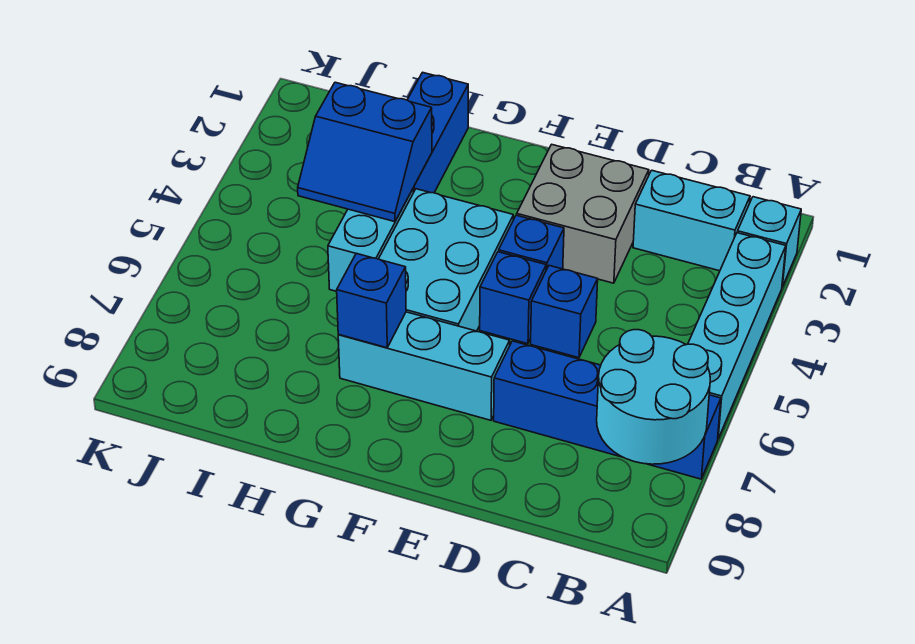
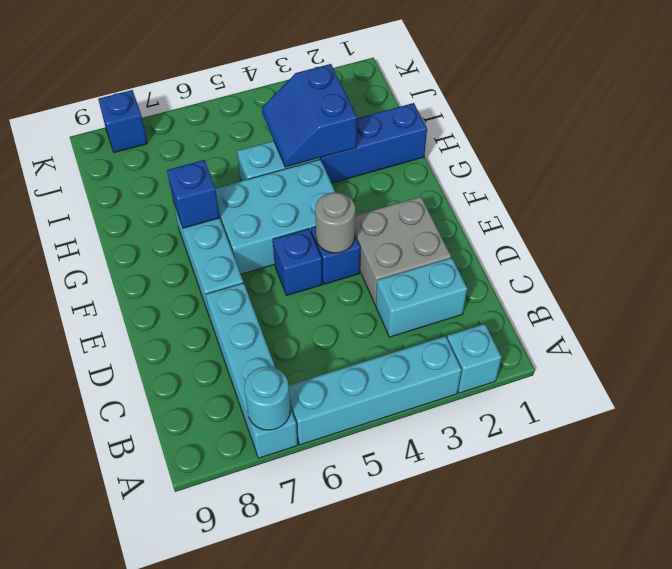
blue brick A7:D7 level 1 -> cyan brick A7:D7 level 1
cyan round brick A7:B8 level 2 -> cyan round brick A7 level 2
cyan brick B2:C2 level 1 -> cyan brick C2:C3 level 1
blue brick D5 level 1 -> blue brick K8 level 1
none -> grey round brick E4 level 2

